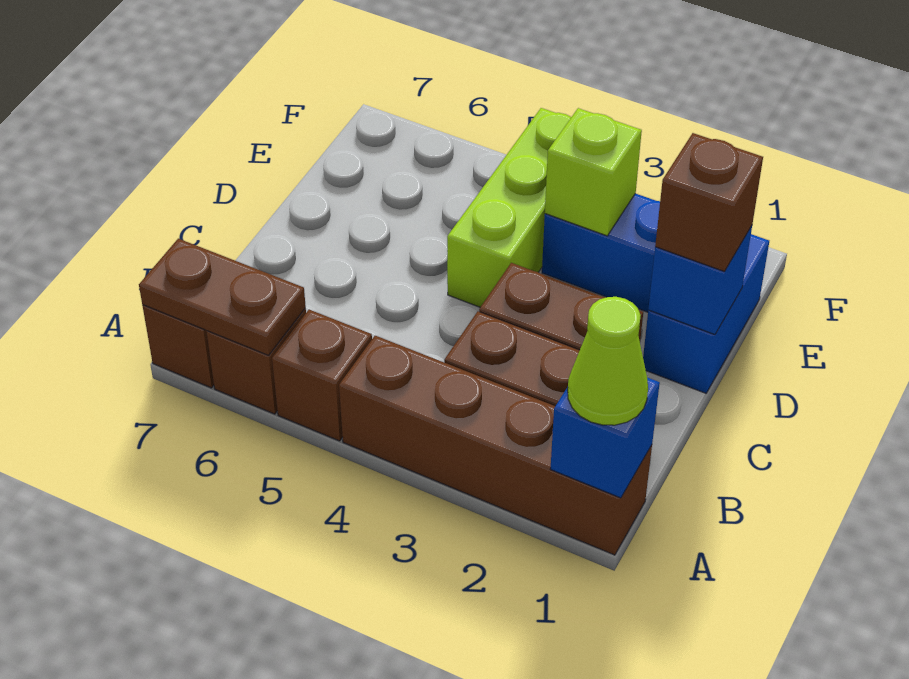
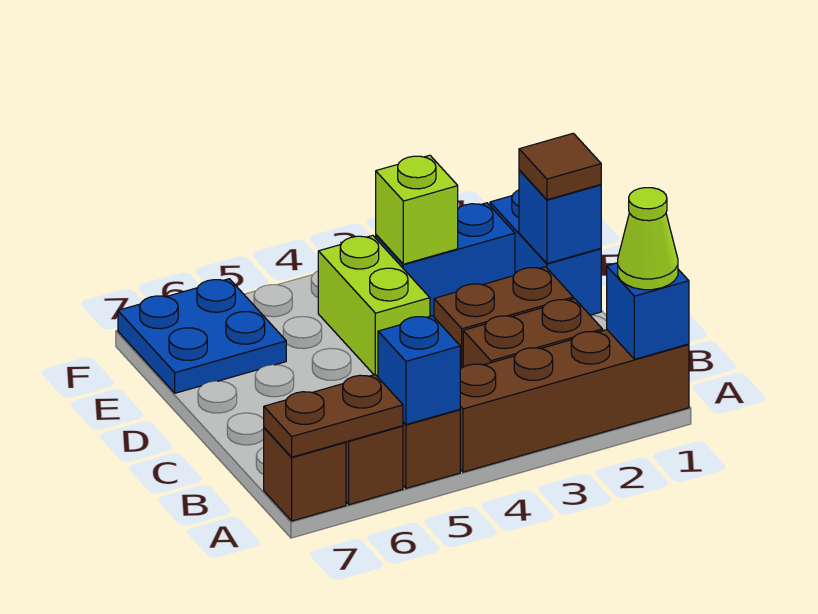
none -> blue brick A5 level 2
brown brick D1 level 3 -> brown tile D1 level 3
lime brick D4:F4 level 1 -> lime brick D4:E4 level 1
none -> blue plate E6:F7 level 1

